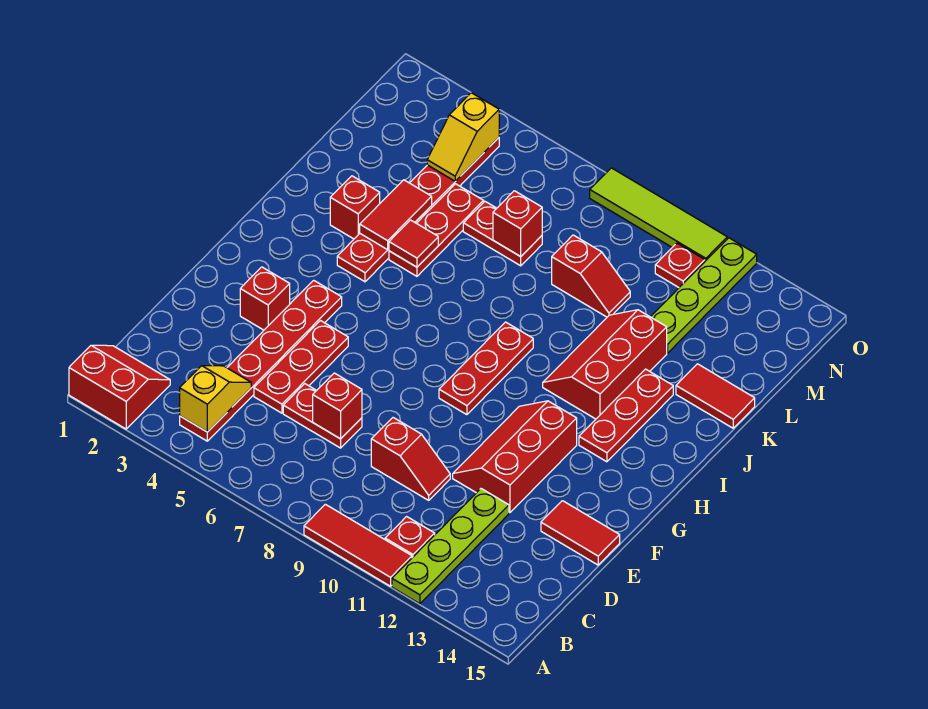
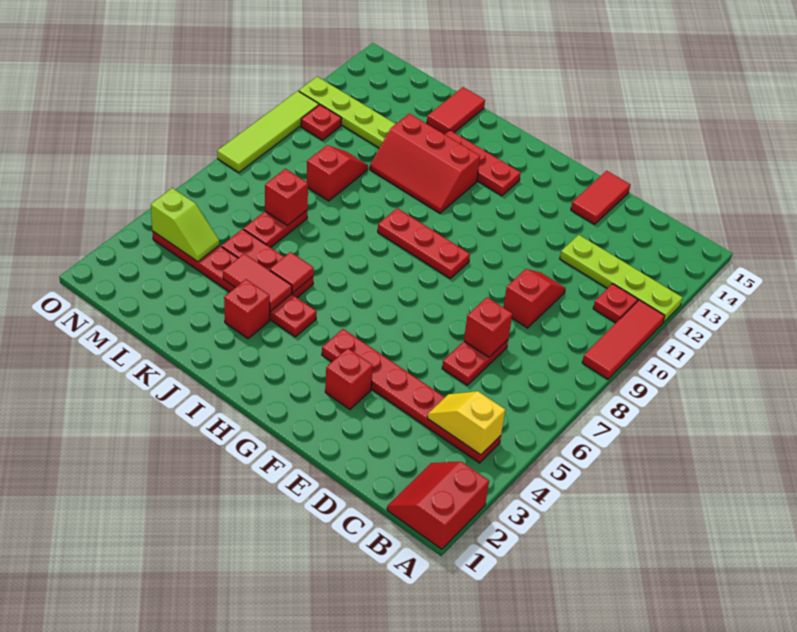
red plate D5:F5 level 1 -> none
red slope E11:G12 level 1 top 12 -> none
yellow slope M4:N4 level 2 top N -> lime slope M4:N4 level 2 top N

